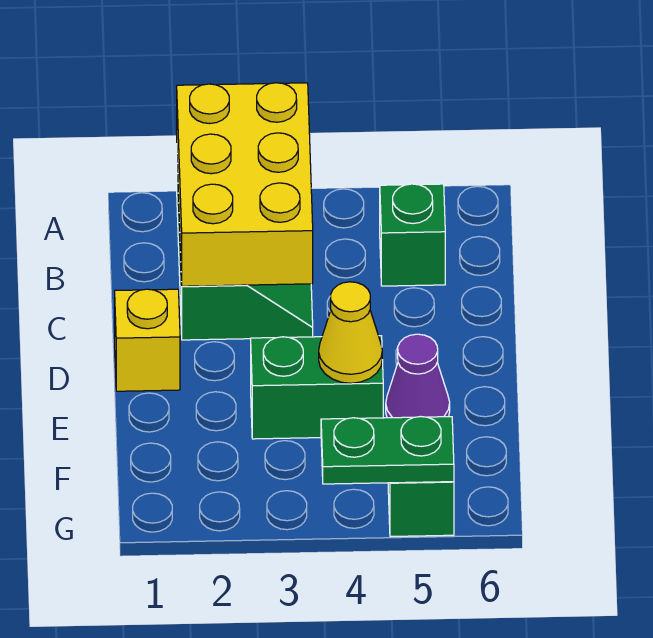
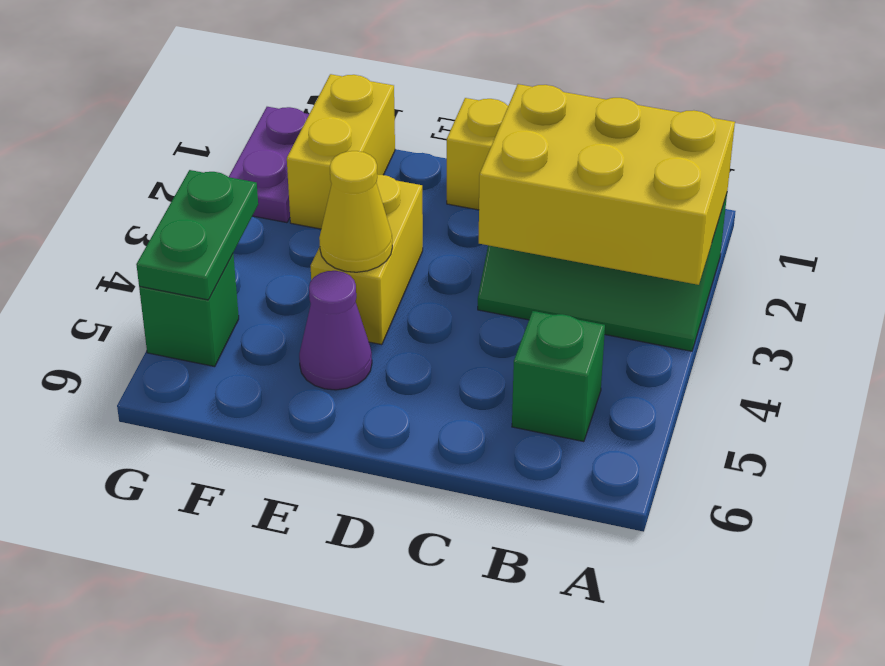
green brick E3:E4 level 1 -> yellow brick E3:E4 level 1
none -> yellow brick F1:F2 level 1
none -> purple plate G1:G2 level 1

